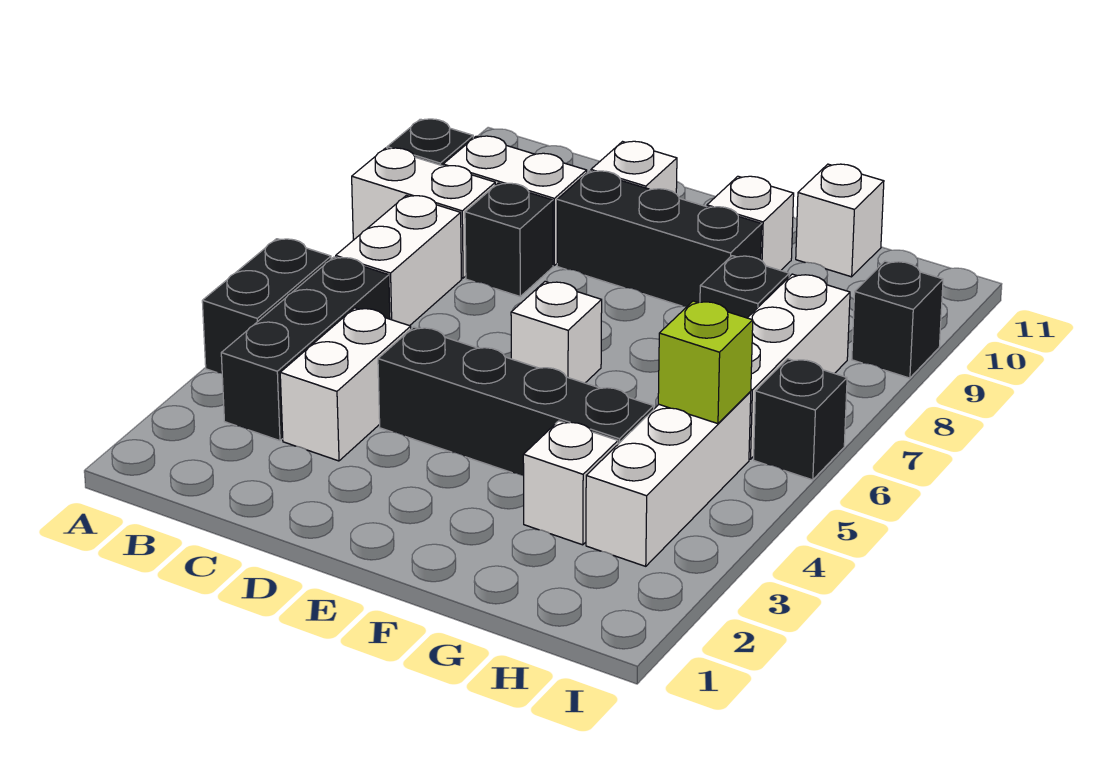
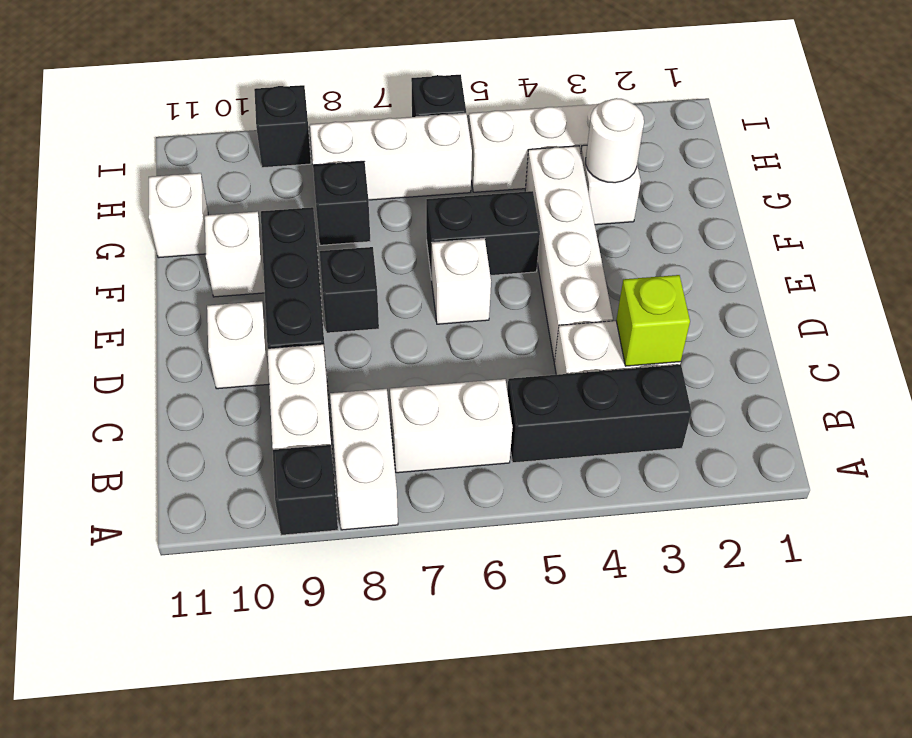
black brick A4:A5 level 1 -> black brick F5:F6 level 1
black brick C8 level 1 -> black brick E8 level 1
black brick D4:G4 level 1 -> white brick D4:G4 level 1
none -> white round brick G3 level 2
lime brick H5 level 2 -> lime brick C3 level 2

